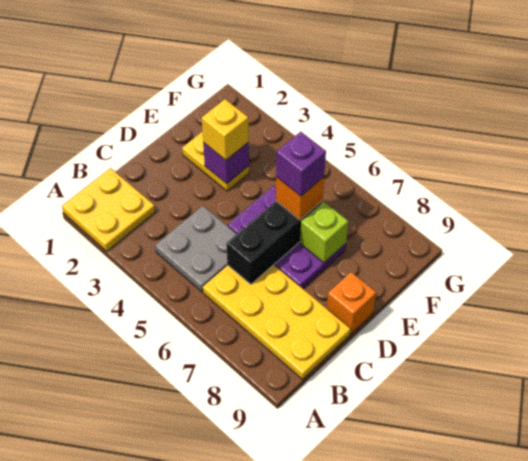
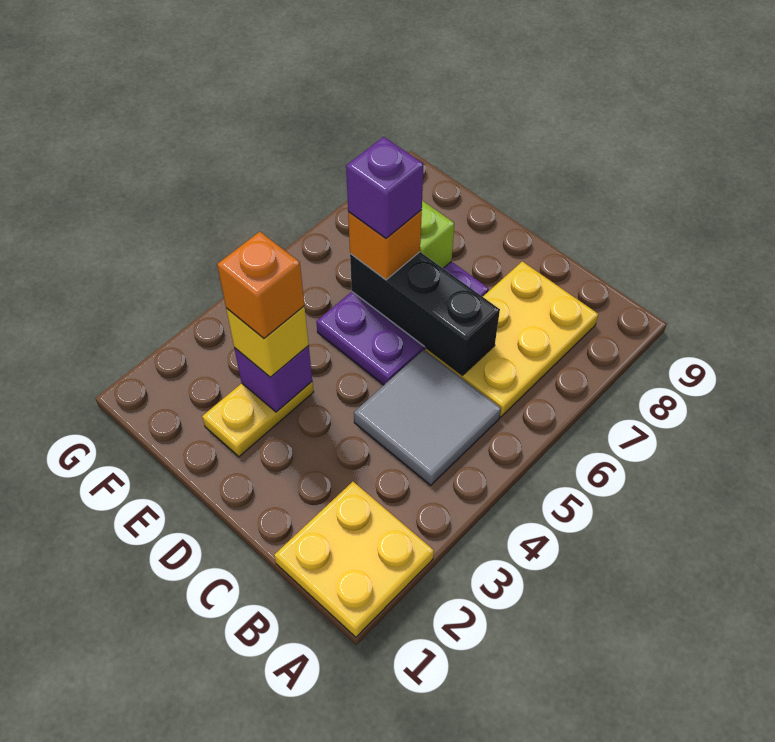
grey plate B4:C5 level 1 -> grey tile B4:C5 level 1
yellow plate B6:C9 level 1 -> yellow plate B6:C8 level 1
orange brick D9 level 1 -> orange brick E3 level 4

